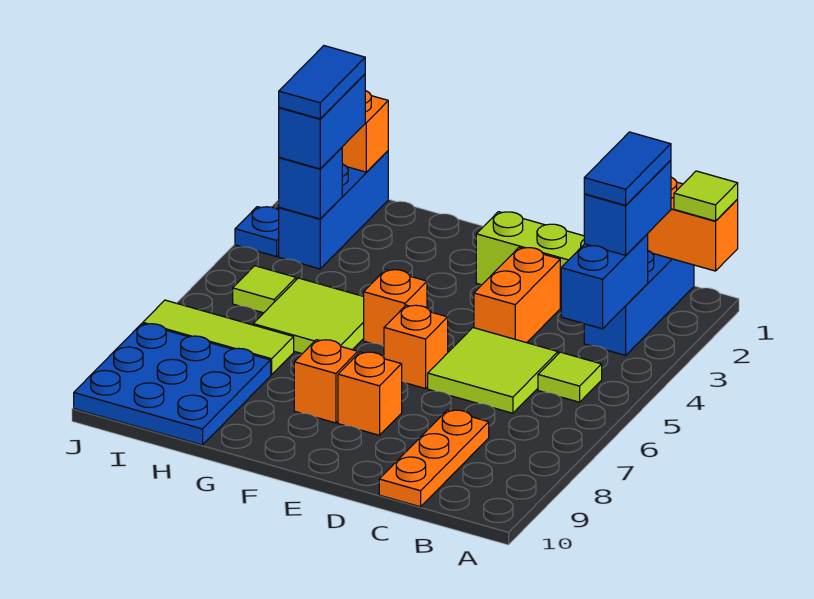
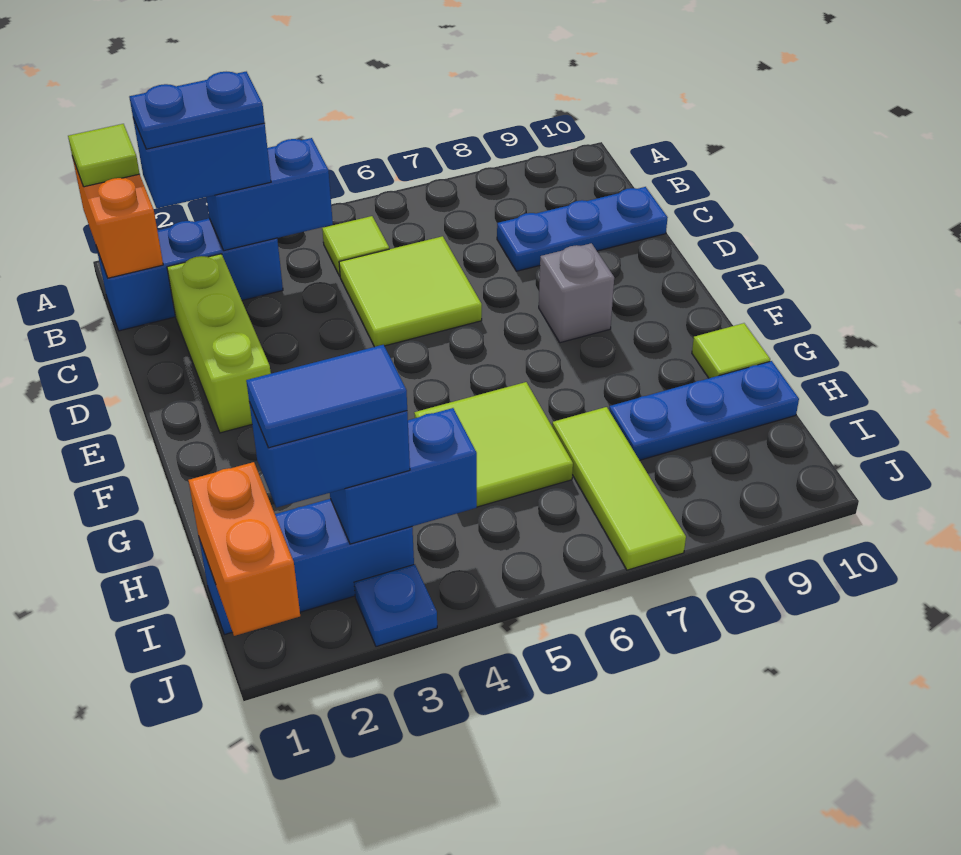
blue tile B2:B3 level 4 -> blue plate B2:B3 level 4
orange plate C8:C10 level 1 -> blue plate C8:C10 level 1
orange brick D3:D4 level 1 -> none
orange brick E6 level 1 -> none
orange brick E8 level 1 -> grey brick E8 level 1
orange brick F5 level 1 -> none
orange brick F8 level 1 -> none
blue plate H8:J10 level 1 -> blue plate H8:H10 level 1
blue brick I3 level 2 -> blue brick I3:I4 level 2
lime tile I5 level 1 -> lime tile G10 level 1

